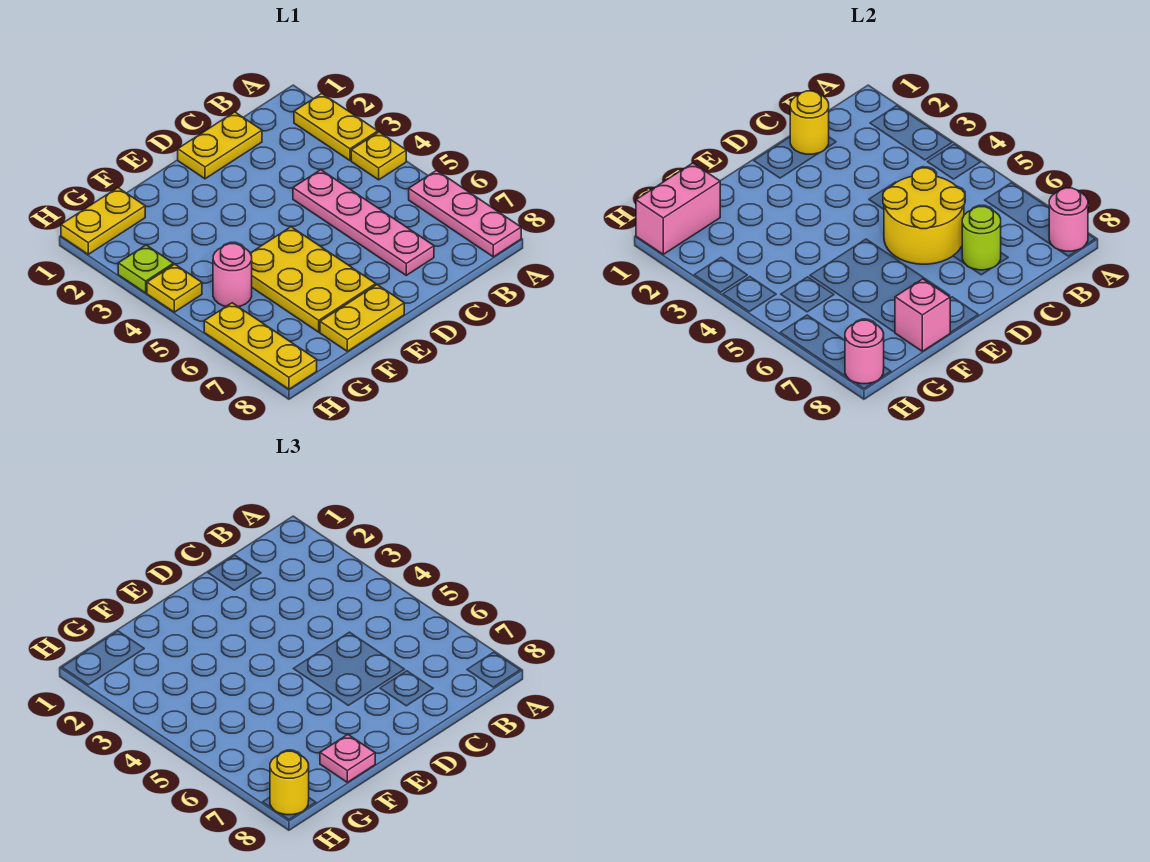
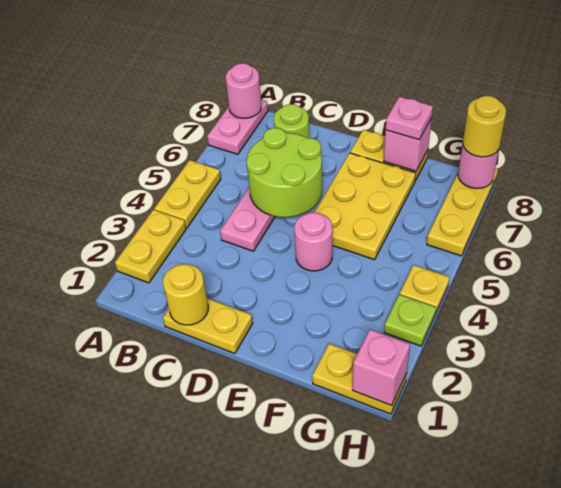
yellow plate A4 level 1 -> yellow plate A4:A5 level 1
pink plate A6:A8 level 1 -> pink plate A7:A8 level 1
yellow round brick C5:D6 level 2 -> lime round brick C5:D6 level 2
pink brick G1:H1 level 2 -> pink brick H1 level 2
pink round brick G5 level 1 -> pink round brick E4 level 1

